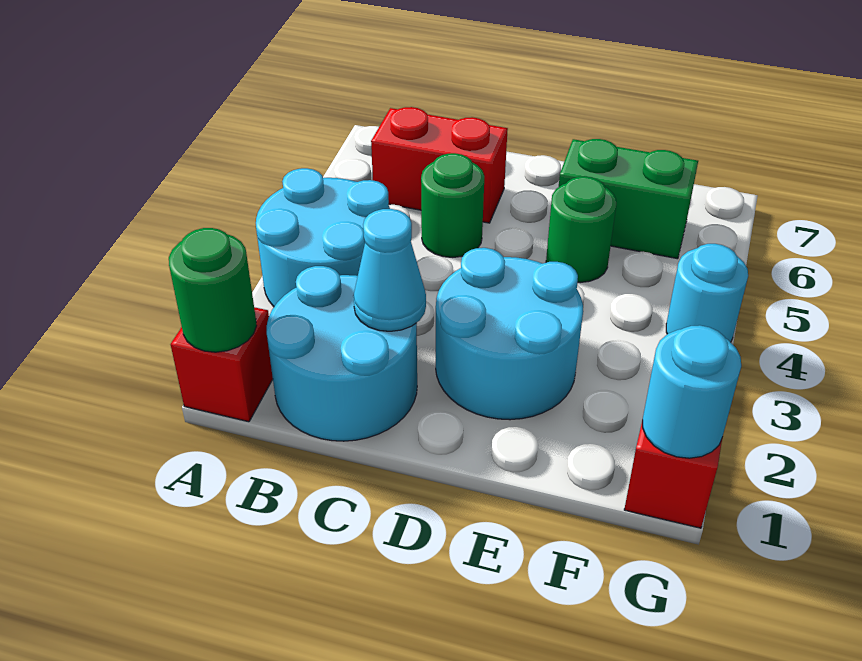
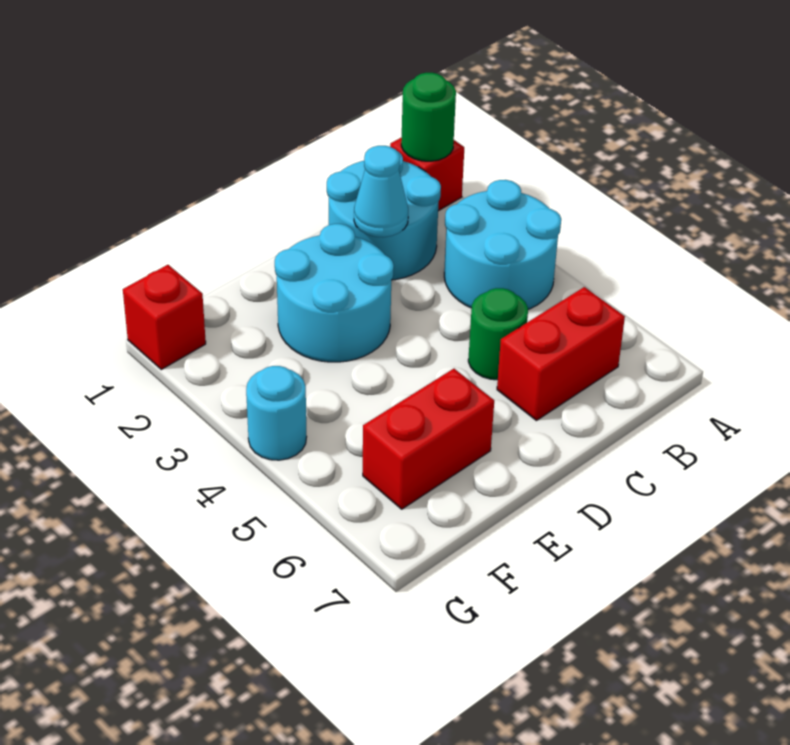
green round brick E5 level 1 -> none
green brick E6:F6 level 1 -> red brick E6:F6 level 1
cyan round brick G1 level 2 -> none

